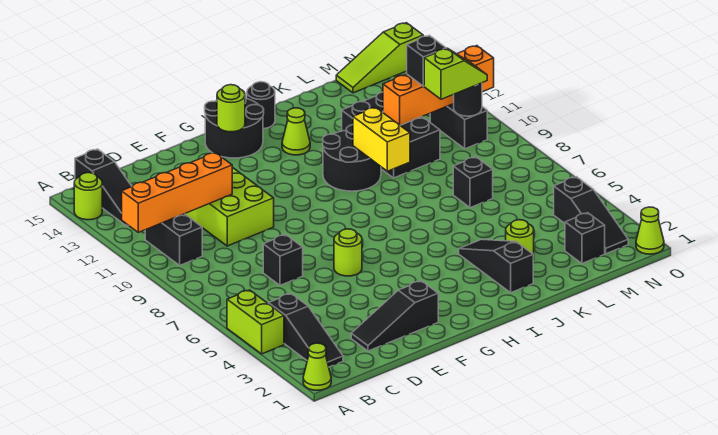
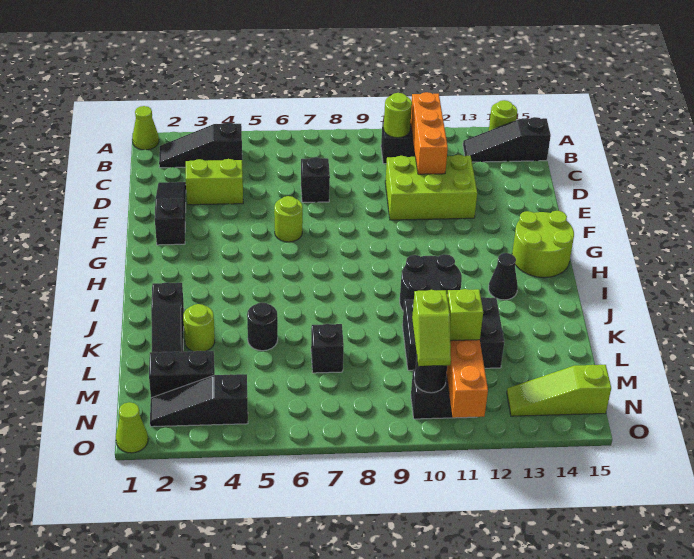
lime brick A4:A5 level 1 -> lime brick D3:D4 level 1
orange brick A11:D11 level 2 -> orange brick B11:D11 level 2
black round brick G14:H15 level 1 -> lime round brick G14:H15 level 1
lime round brick G14 level 2 -> lime round brick B10 level 2
lime cone I13 level 1 -> black cone I13 level 1
black round brick I15 level 1 -> black round brick K5 level 1
black slope J2:J4 level 1 top 2 -> black slope J2:L2 level 1 top J
yellow brick J9:J10 level 2 -> none
black brick M2 level 1 -> black brick M2:M3 level 1
black brick M11 level 3 -> lime brick M11 level 3
lime slope M15:O15 level 1 top O -> lime slope N13:N15 level 1 top 15

